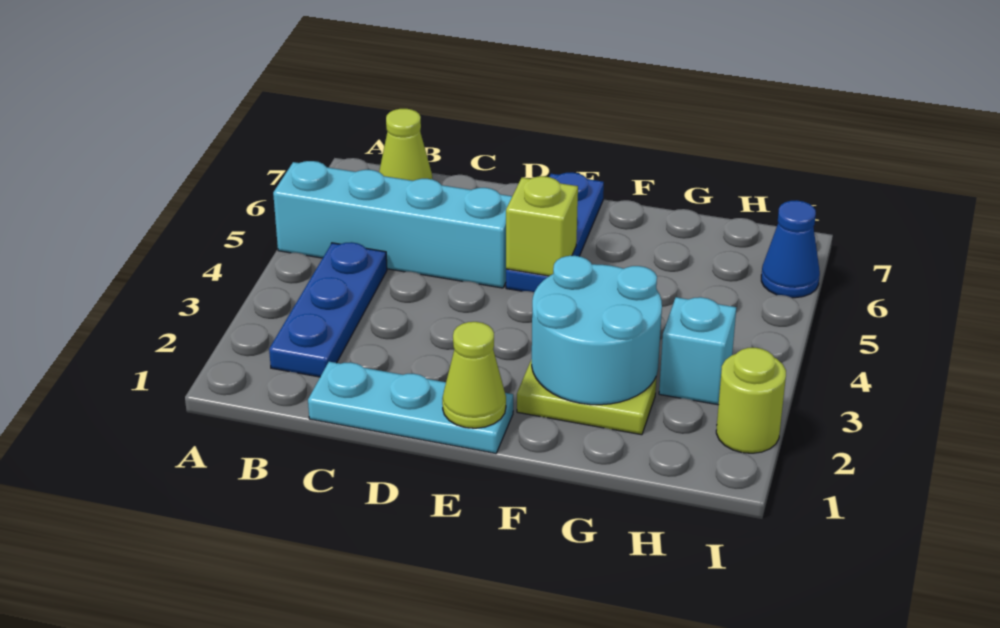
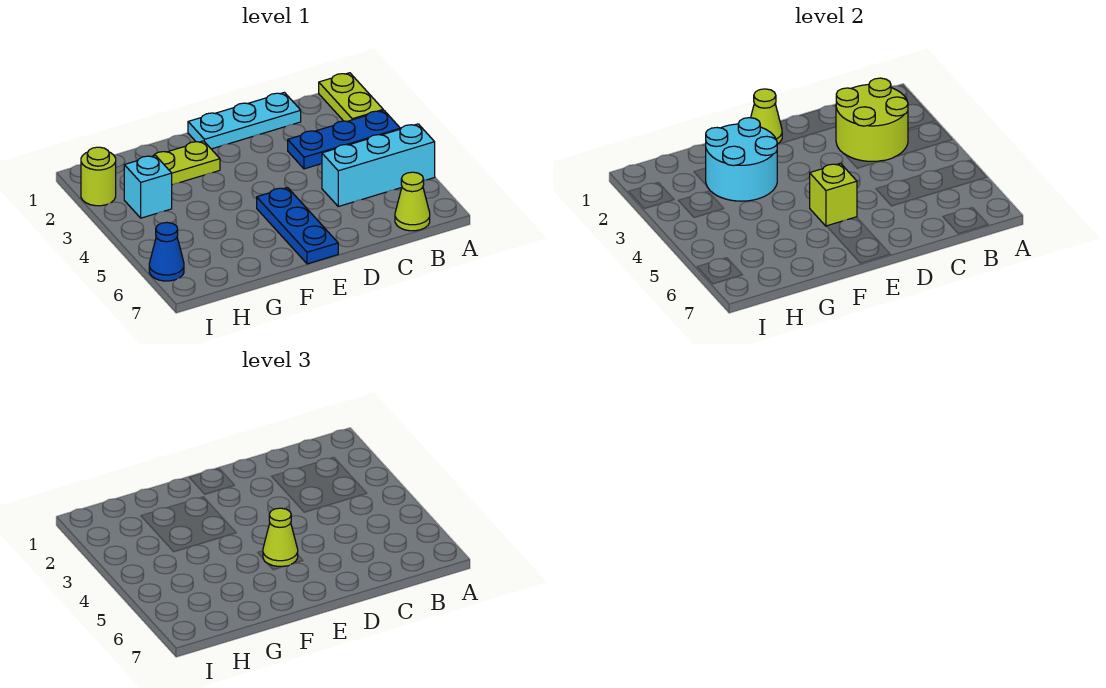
none -> lime plate A1:A2 level 1
cyan brick A5:D5 level 1 -> cyan brick A5:C5 level 1
blue plate B2:B4 level 1 -> blue plate A3:C3 level 1
none -> lime round brick B2:C3 level 2
none -> lime cone E5 level 3

